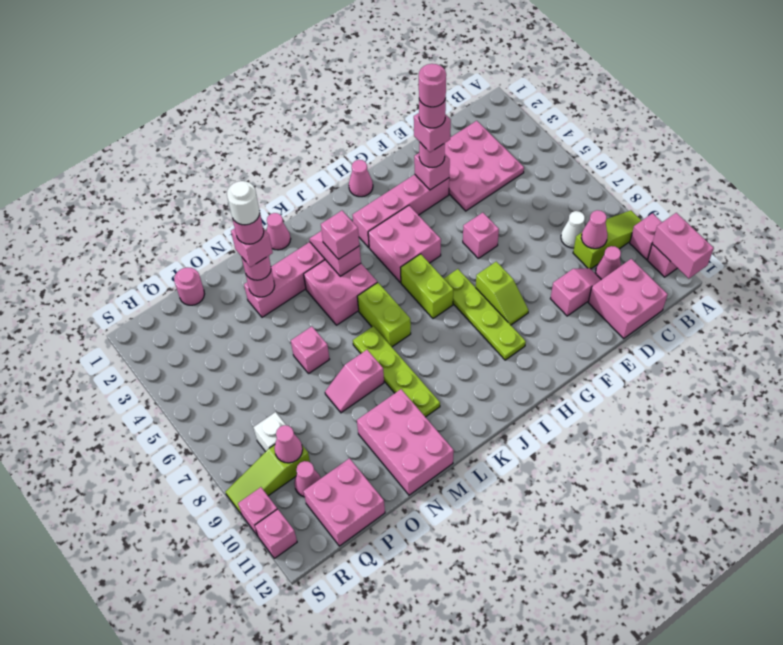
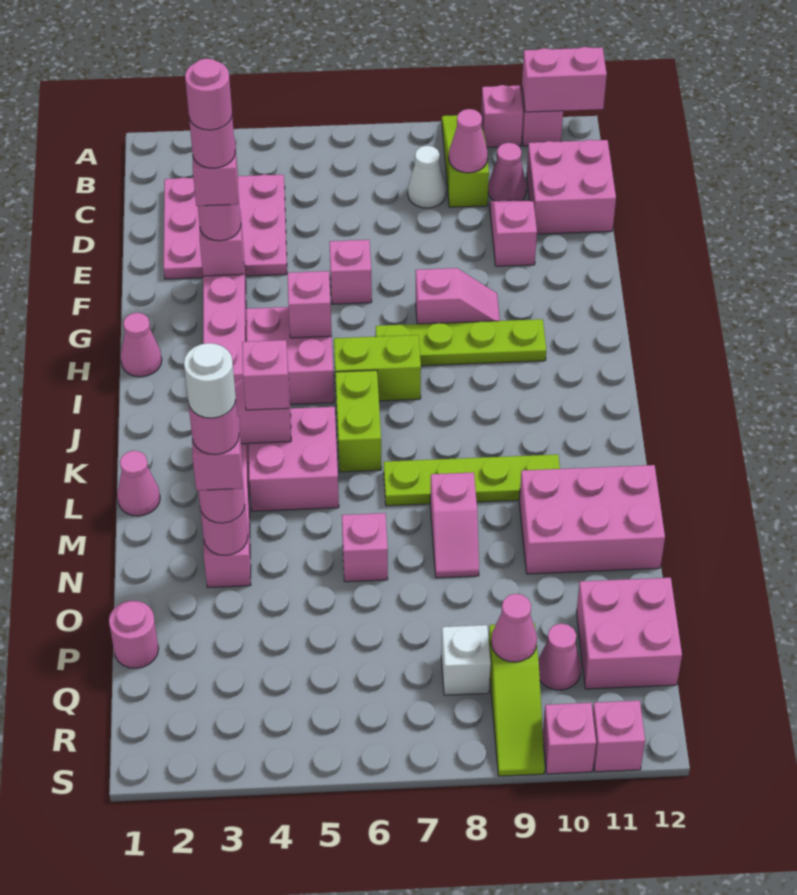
lime slope G8:G9 level 1 top 8 -> pink slope G8:G9 level 1 top 8
none -> pink brick H5 level 2
lime brick K6:K7 level 1 -> lime brick J6:K6 level 1

